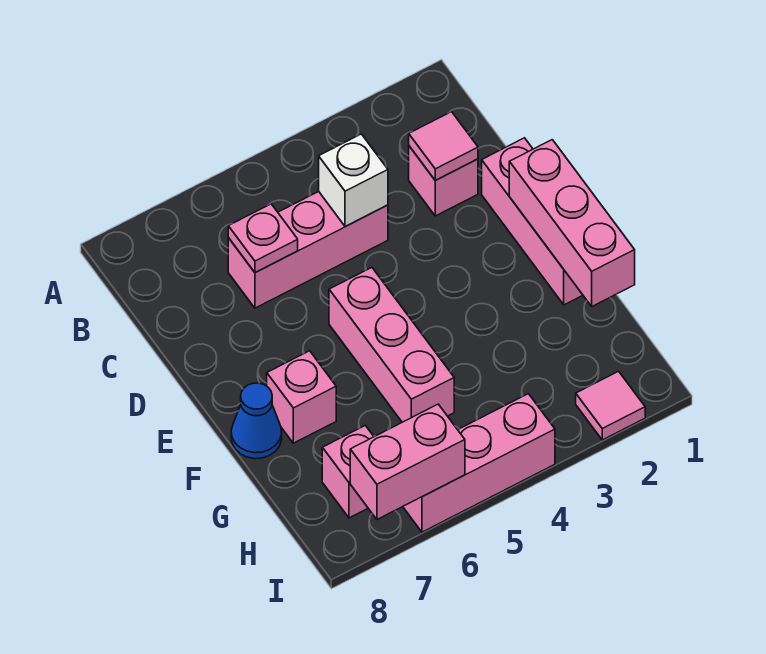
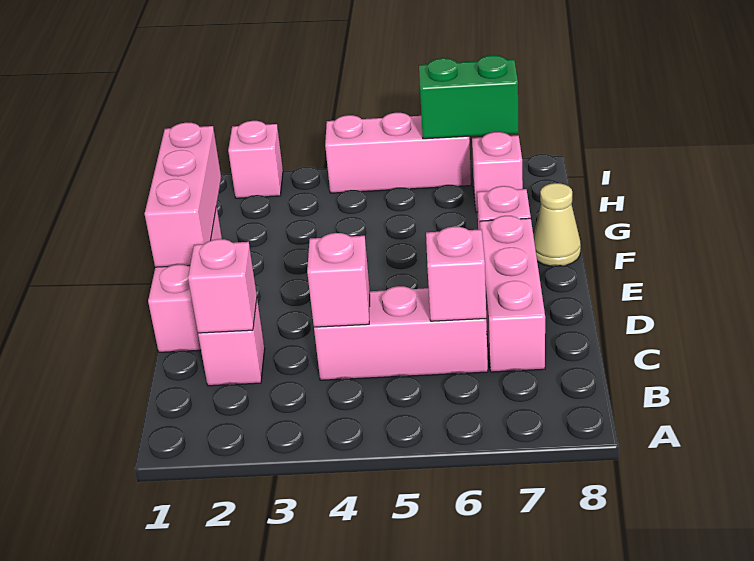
pink tile C2 level 2 -> pink brick C2 level 2
white brick C4 level 2 -> pink brick C4 level 2
pink plate C6 level 2 -> pink brick C6 level 2
pink brick E5:G5 level 1 -> pink brick C7:E7 level 1
blue cone F8 level 1 -> tan cone F8 level 1
pink tile I2 level 1 -> pink brick I2 level 1
pink brick I6:I7 level 2 -> green brick I6:I7 level 2

